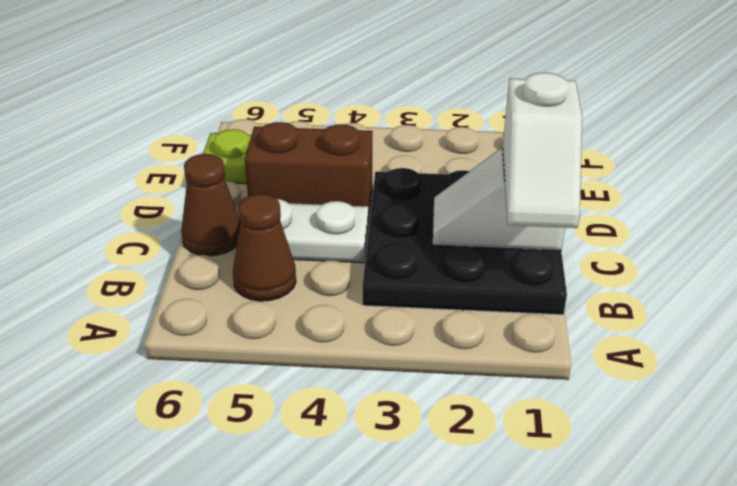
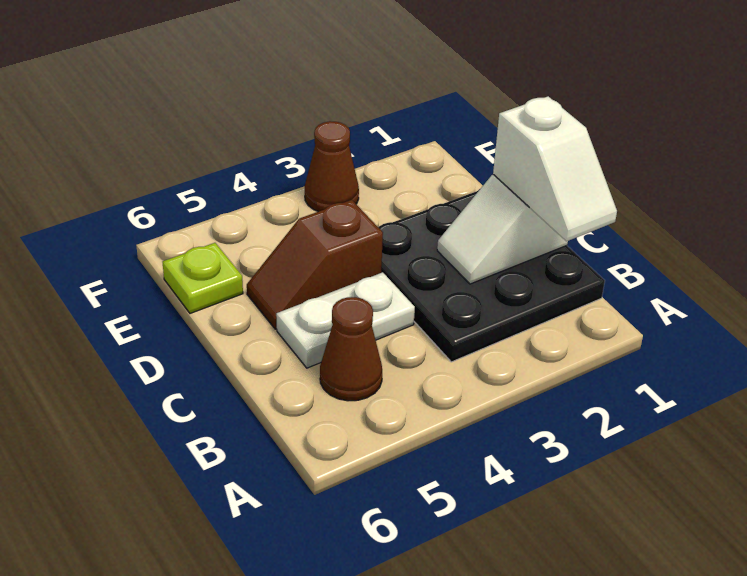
brown cone C6 level 1 -> brown cone F3 level 1
brown brick D4:D5 level 1 -> brown slope D4:D5 level 1 top 4

